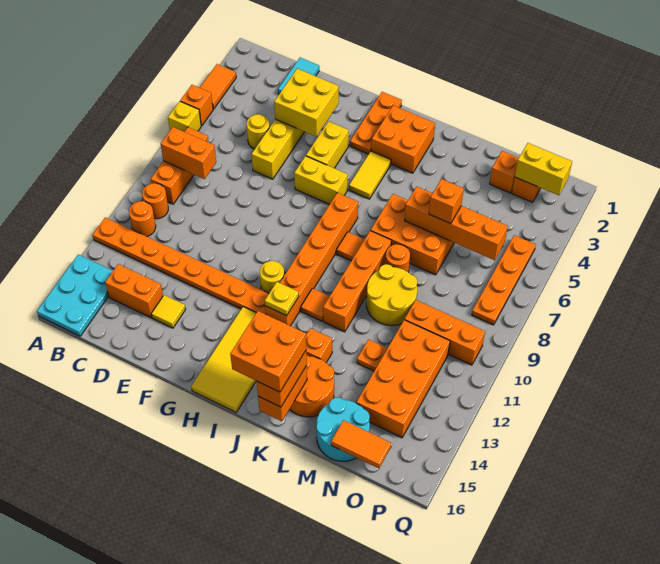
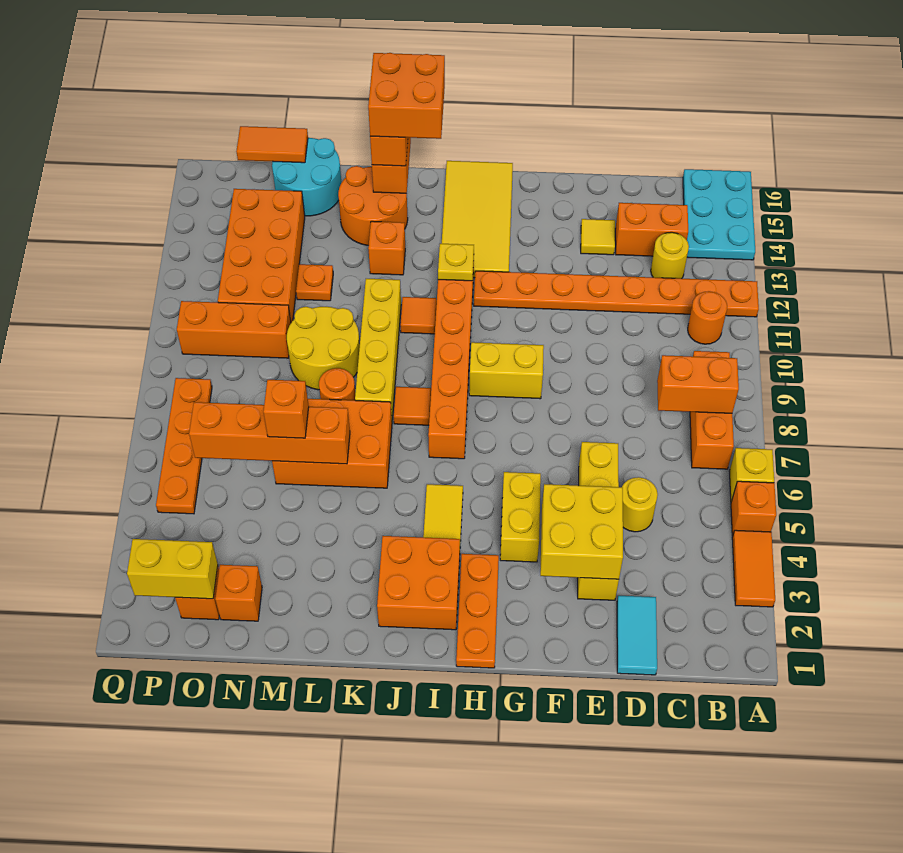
orange round brick B10 level 1 -> none
yellow brick G6:H6 level 1 -> yellow brick G9:H9 level 1
yellow round brick H11 level 1 -> yellow round brick C13 level 1
orange brick K8:K11 level 1 -> yellow brick K8:K11 level 1

